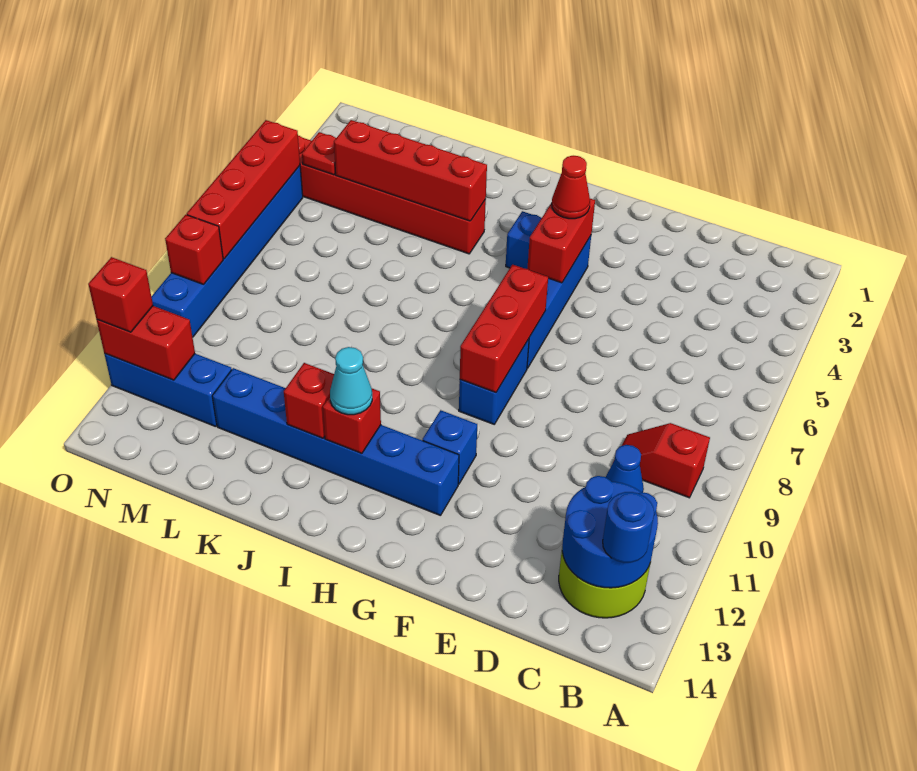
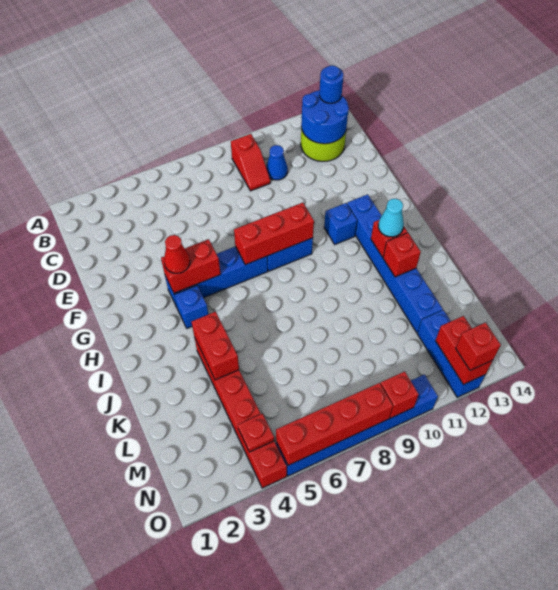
red brick J4:M4 level 2 -> red brick J4:K4 level 2

